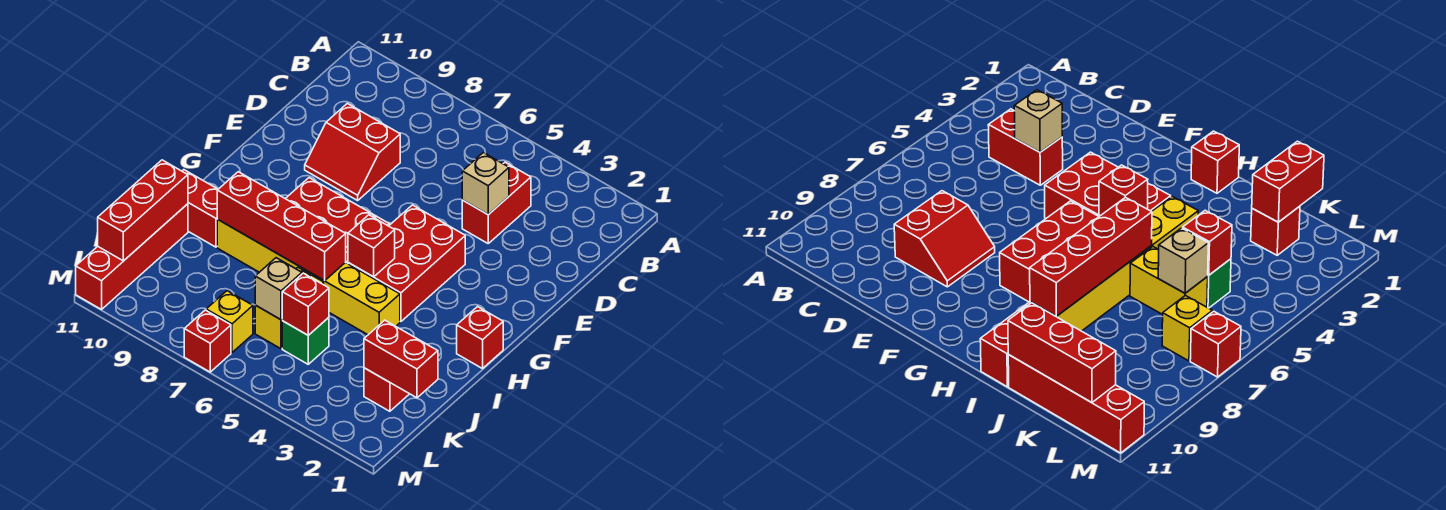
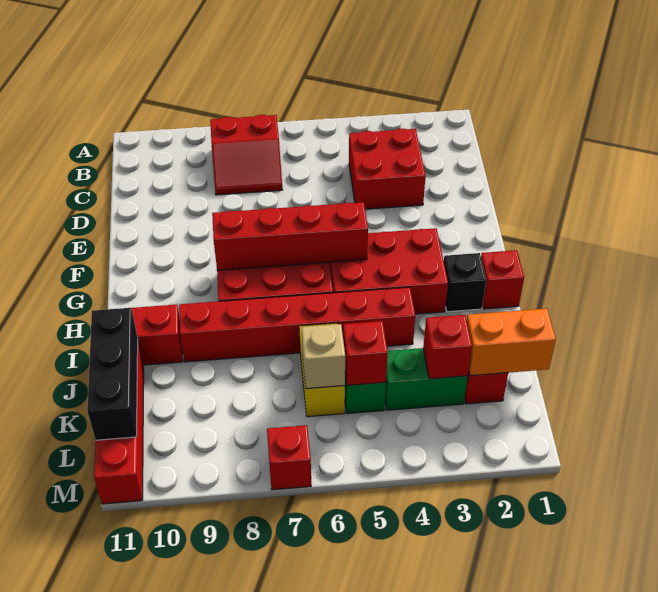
red brick C4:D4 level 1 -> red brick C3:D4 level 1
tan brick D4 level 2 -> none
red slope D8:E9 level 1 top D -> red slope B7:C8 level 1 top B
red brick F4:H5 level 1 -> red brick G3:H5 level 1
none -> black brick H2 level 1
red brick H5 level 2 -> red brick K3 level 2
yellow brick I4:I9 level 1 -> red brick I4:I9 level 1
red brick I6:I9 level 2 -> red brick G5:G8 level 2
red brick J11:L11 level 2 -> black brick J11:L11 level 2
red brick K1:K2 level 2 -> orange brick K1:K2 level 2
none -> green brick K3:K4 level 1
yellow brick L7 level 1 -> none

